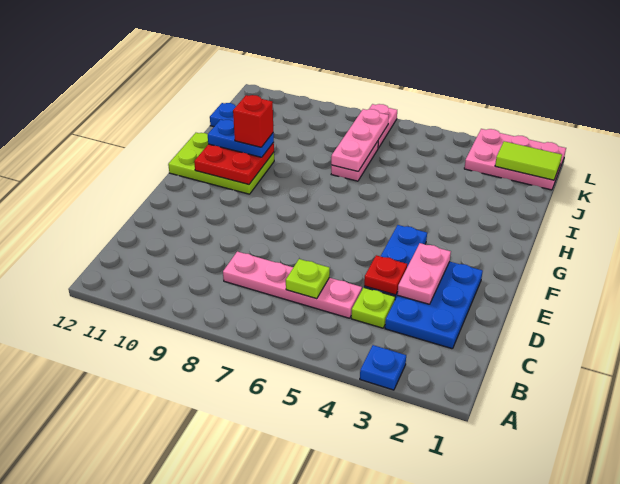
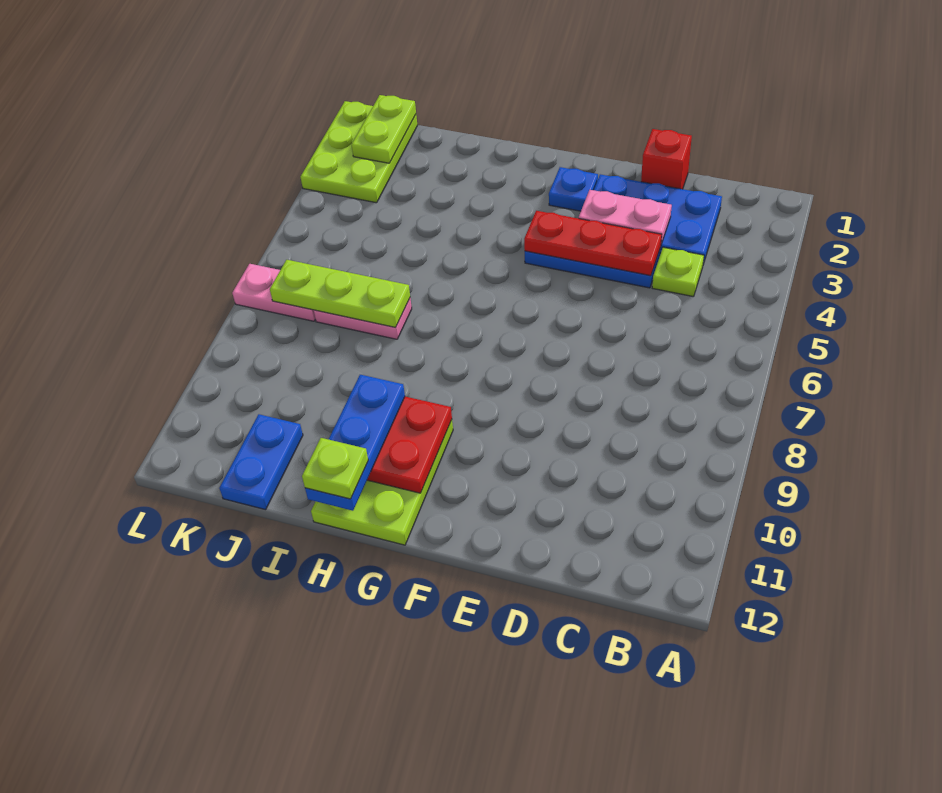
blue plate A3 level 1 -> blue plate F2 level 1
pink plate C5:C8 level 1 -> none
lime plate C6 level 2 -> lime plate H12 level 4
red plate D4 level 2 -> red plate D4:F4 level 2
blue plate H10:H11 level 3 -> blue plate H10:H12 level 3
red brick H10 level 4 -> red brick D1 level 1
pink plate I7:K7 level 2 -> lime plate I7:K7 level 2
pink plate K1:L3 level 1 -> lime plate K1:L3 level 1
lime tile K1:K2 level 2 -> lime plate K1:K2 level 2

